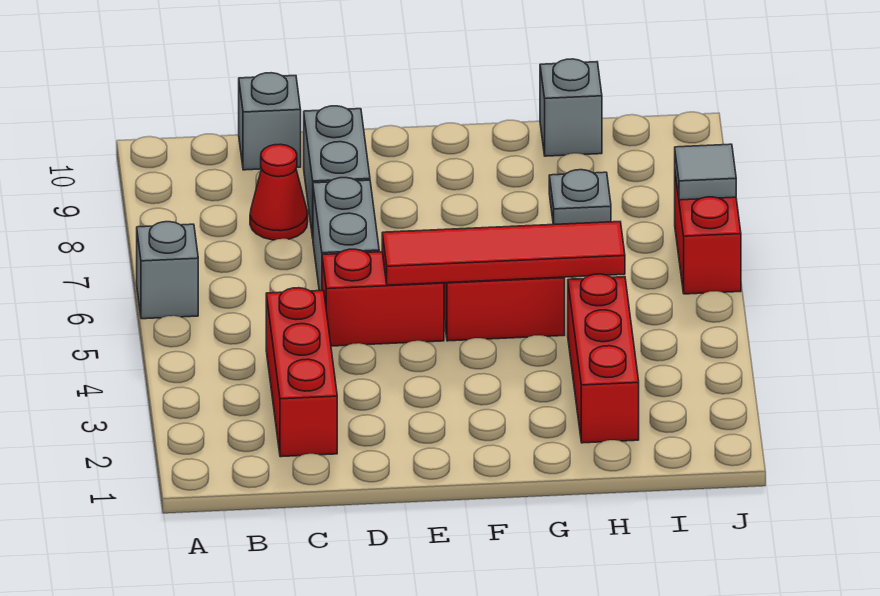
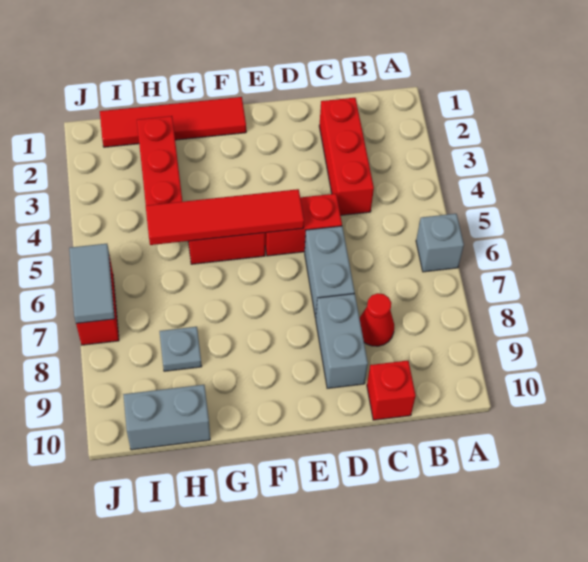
grey brick C10 level 1 -> red brick C10 level 1
none -> red tile F1:I1 level 1
grey brick H10 level 1 -> grey brick H10:I10 level 1
grey tile J7 level 2 -> grey tile J6:J7 level 2

